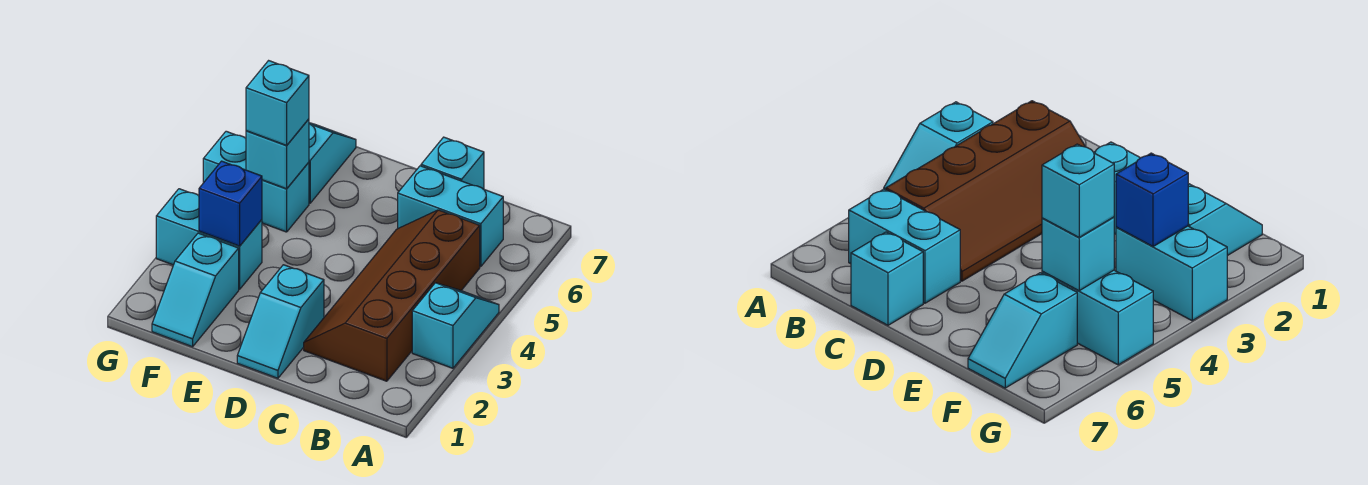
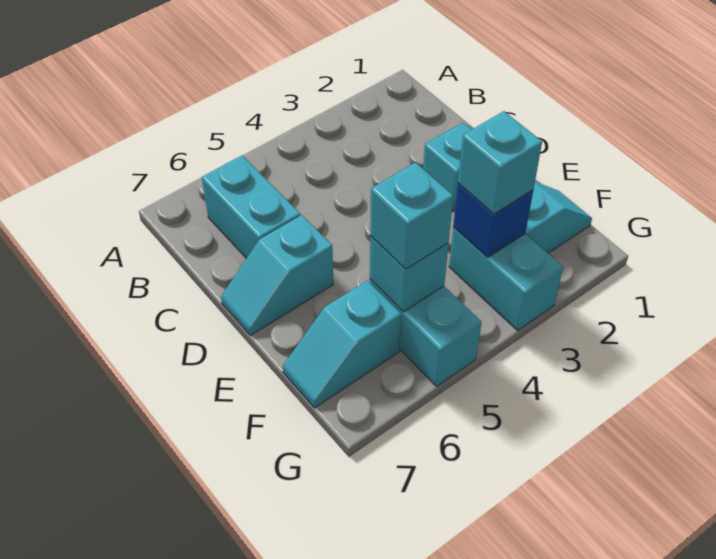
cyan slope A3:A4 level 1 top 3 -> cyan slope D6:D7 level 1 top 6
brown slope B2:C5 level 1 top B -> none
cyan brick C7 level 1 -> cyan brick F3 level 3

